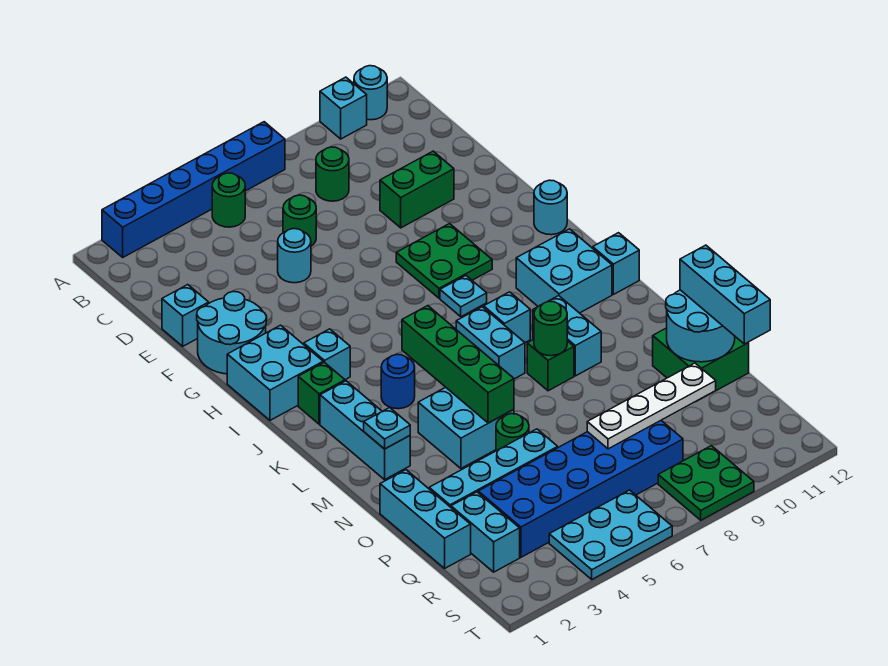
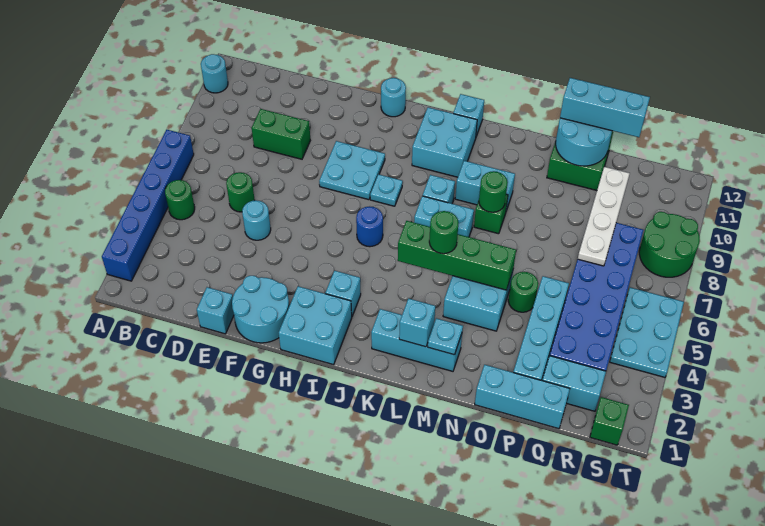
cyan brick A10 level 1 -> cyan brick L2 level 2
green round brick C8 level 1 -> green round brick L5 level 3
green brick E9:E10 level 1 -> green brick D9:E9 level 1
green plate G8:H9 level 1 -> cyan plate G8:H9 level 1
green brick J2 level 1 -> green brick S1 level 1
blue round brick K4 level 1 -> blue round brick I6 level 1
green plate S8:T9 level 1 -> green round brick S8:T9 level 1

